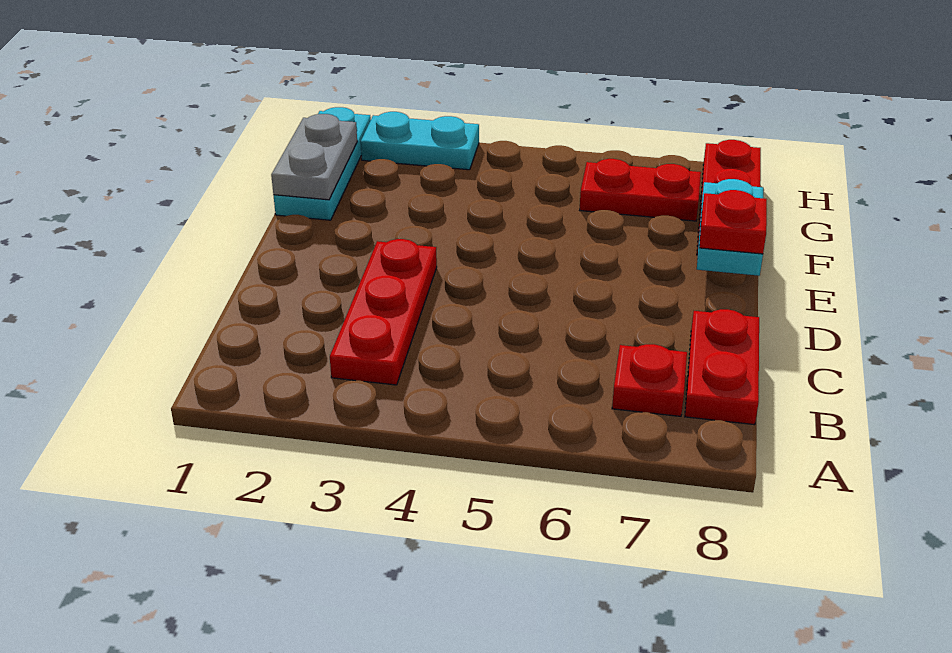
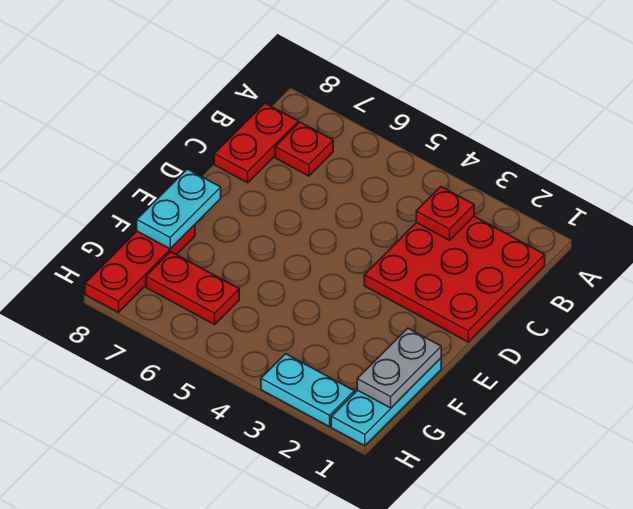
red plate B3:D3 level 1 -> red plate B1:D3 level 1
red plate E8 level 3 -> red plate B3 level 2

